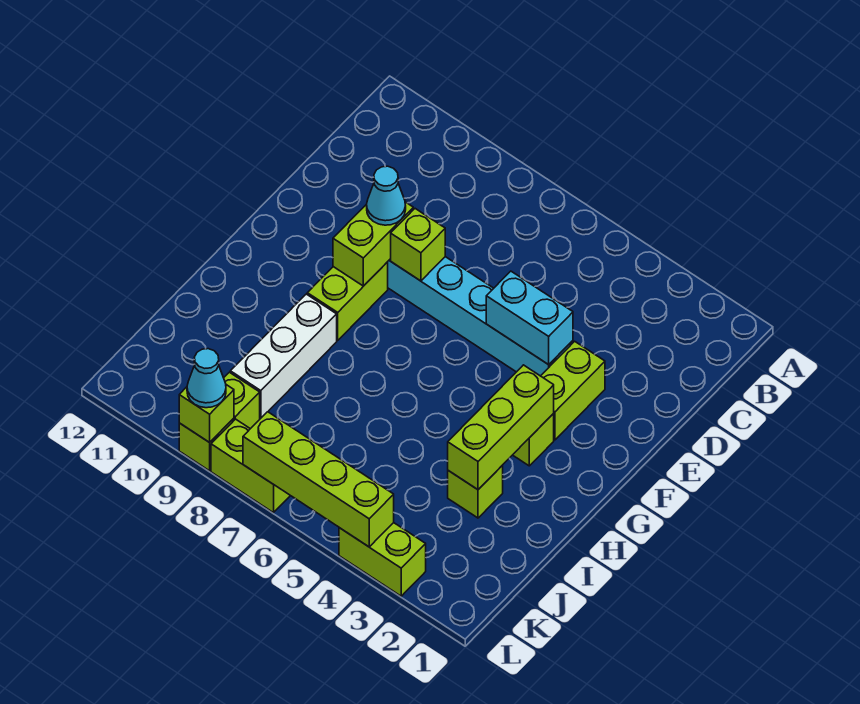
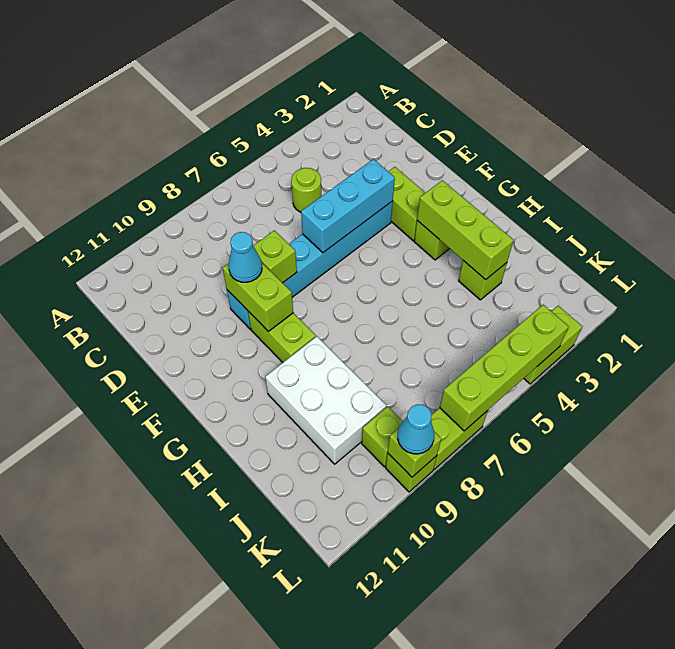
none -> lime round brick C5 level 1
cyan brick E4:E5 level 2 -> cyan brick E4:E6 level 2
white brick H9:J9 level 1 -> white brick H9:J10 level 1

